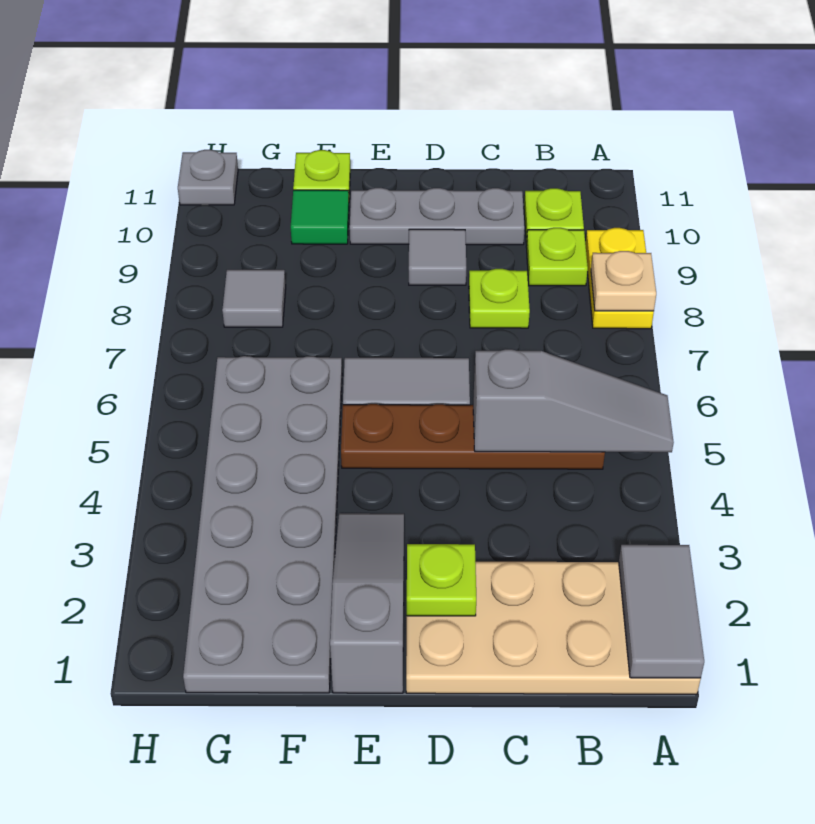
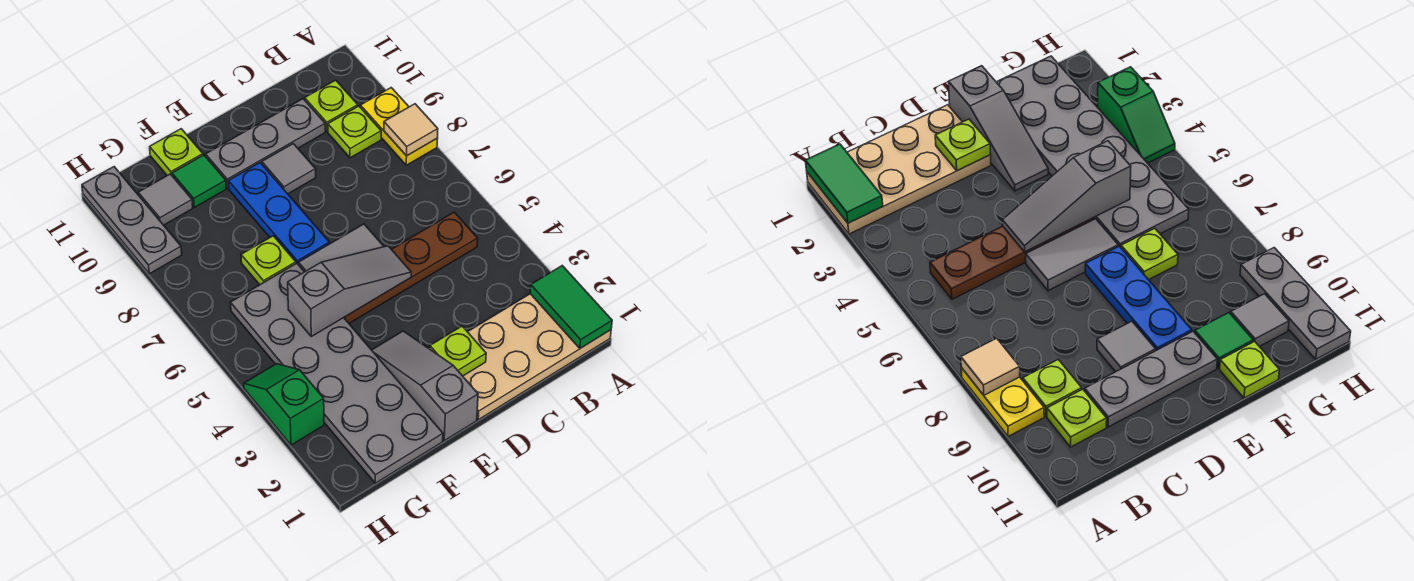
grey tile A1:A2 level 2 -> green tile A1:A2 level 2
grey slope A5:C5 level 2 top C -> grey slope D5:F5 level 2 top F
tan plate A8 level 2 -> tan tile A8 level 2
lime plate C8 level 1 -> lime plate F7 level 1
none -> blue plate E7:E9 level 1
grey tile G8 level 1 -> grey tile G10 level 1
none -> green slope H3:H4 level 1 top 3
grey plate H11 level 1 -> grey plate H9:H11 level 1

